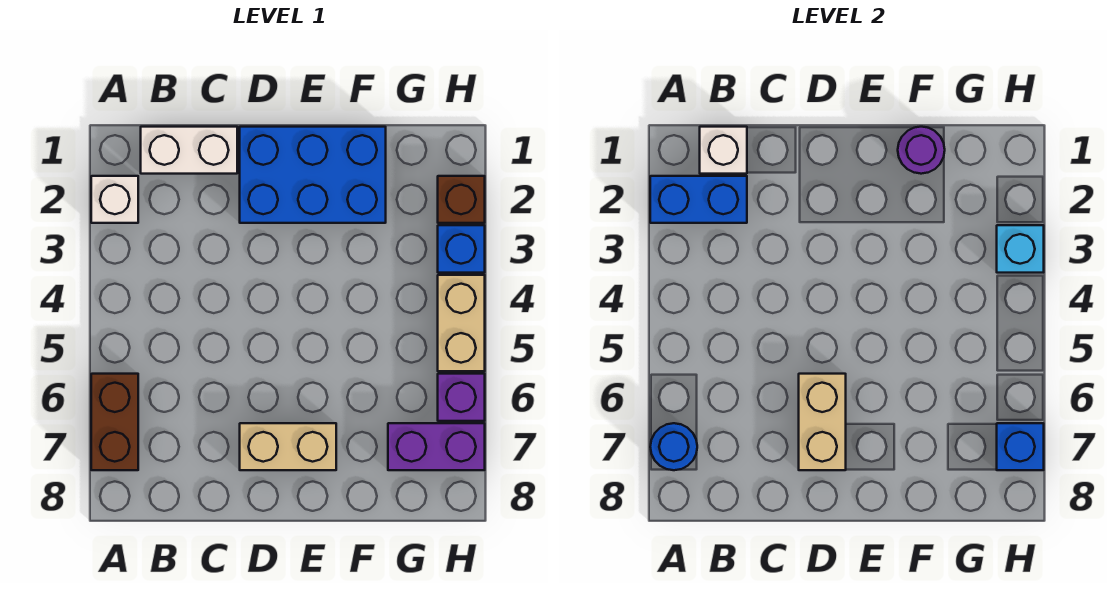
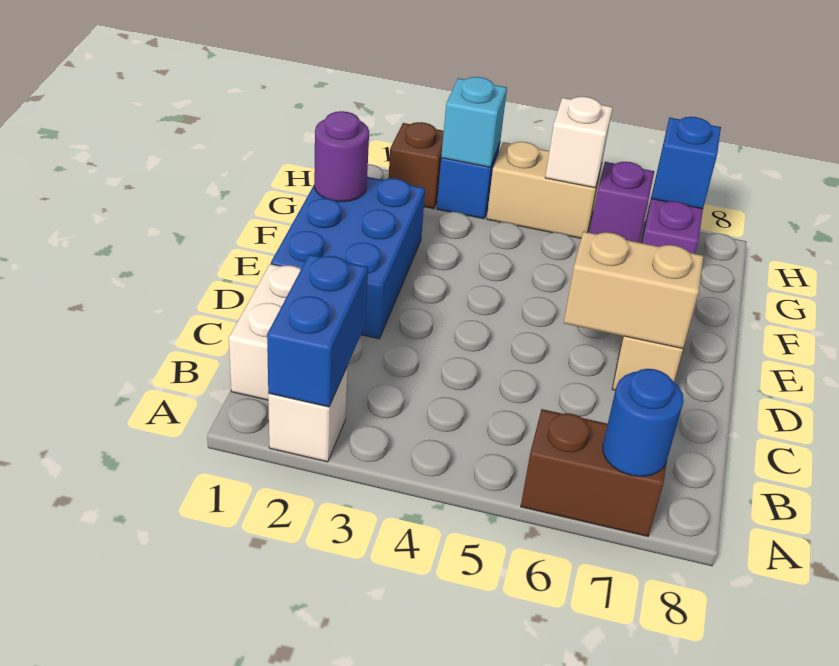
white brick B1 level 2 -> white brick H5 level 2

